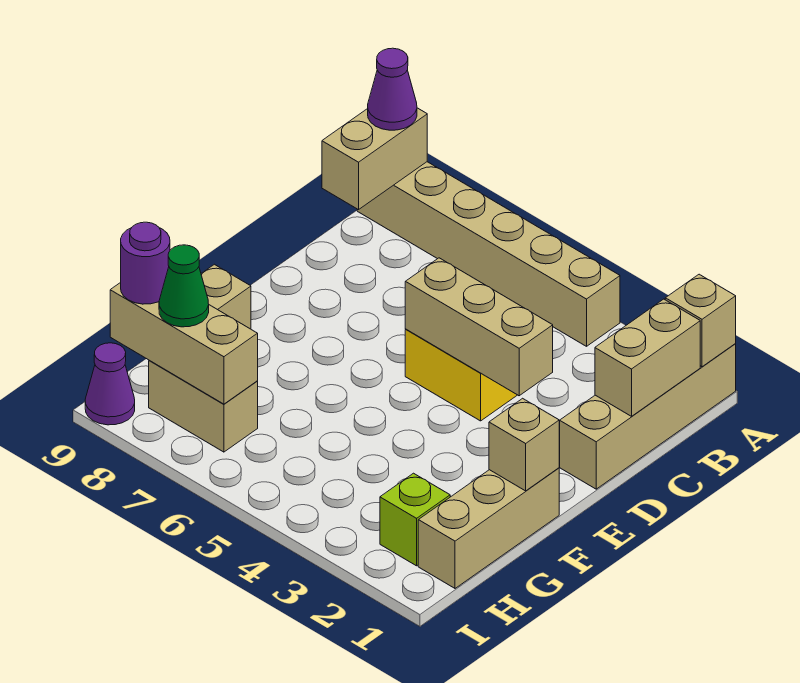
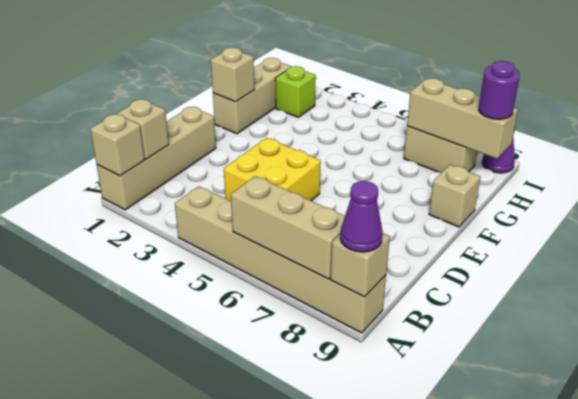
tan brick A9:B9 level 2 -> tan brick A9 level 2
tan brick B1:C1 level 2 -> tan brick B1 level 2
tan brick D3:D5 level 2 -> tan brick A6:A8 level 2
green cone H8 level 3 -> none

